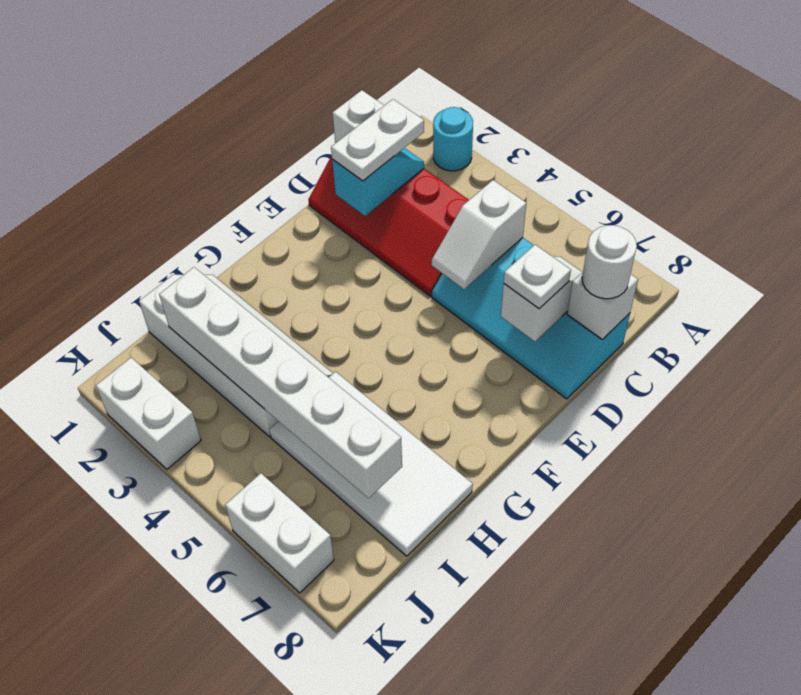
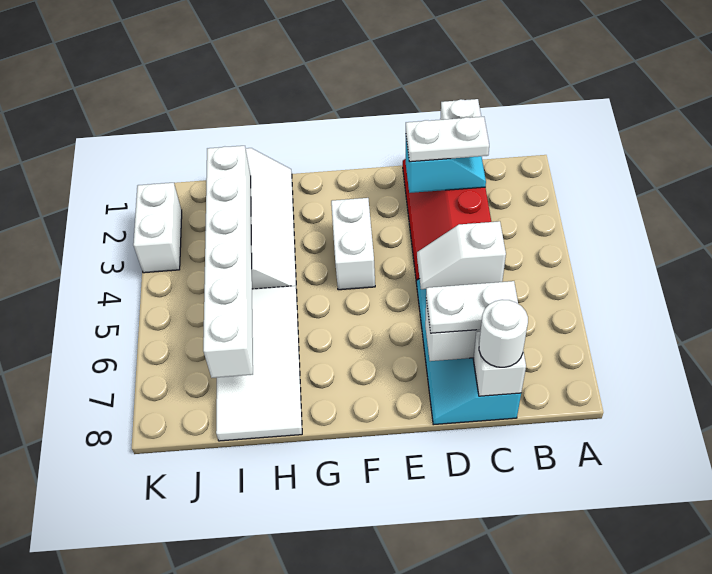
cyan round brick A2 level 1 -> none
white plate D7 level 3 -> white plate C7:D7 level 3
white brick K6:K7 level 1 -> white brick F3:F4 level 1

